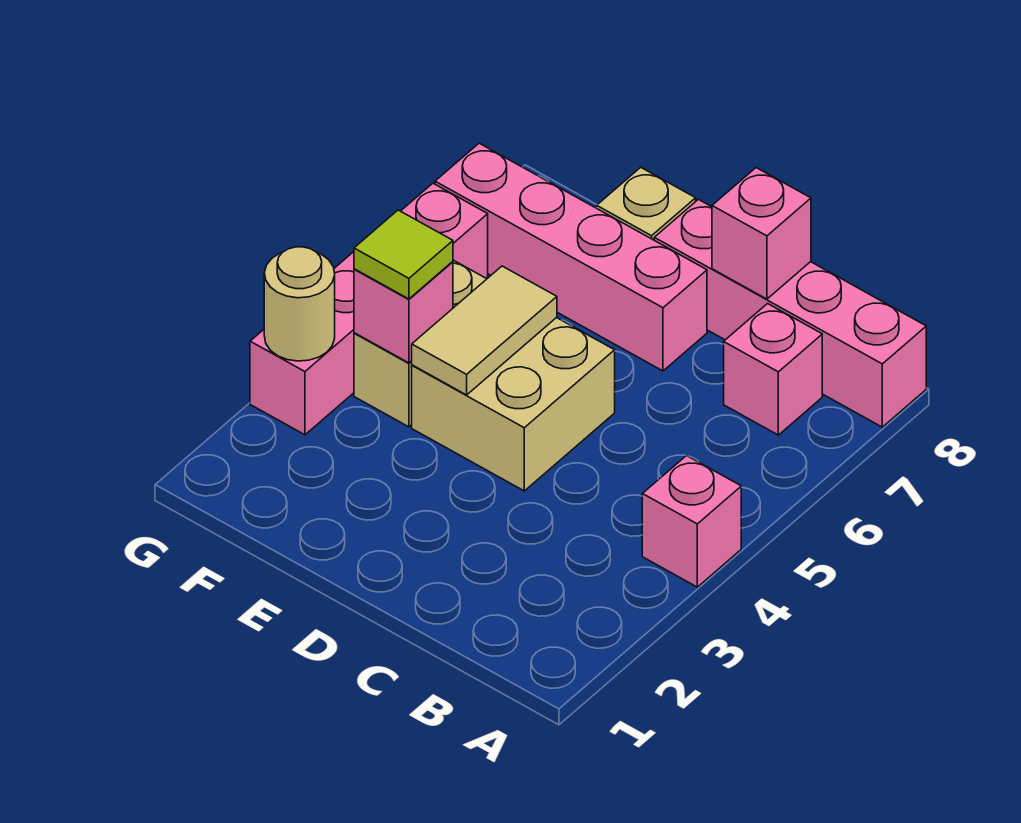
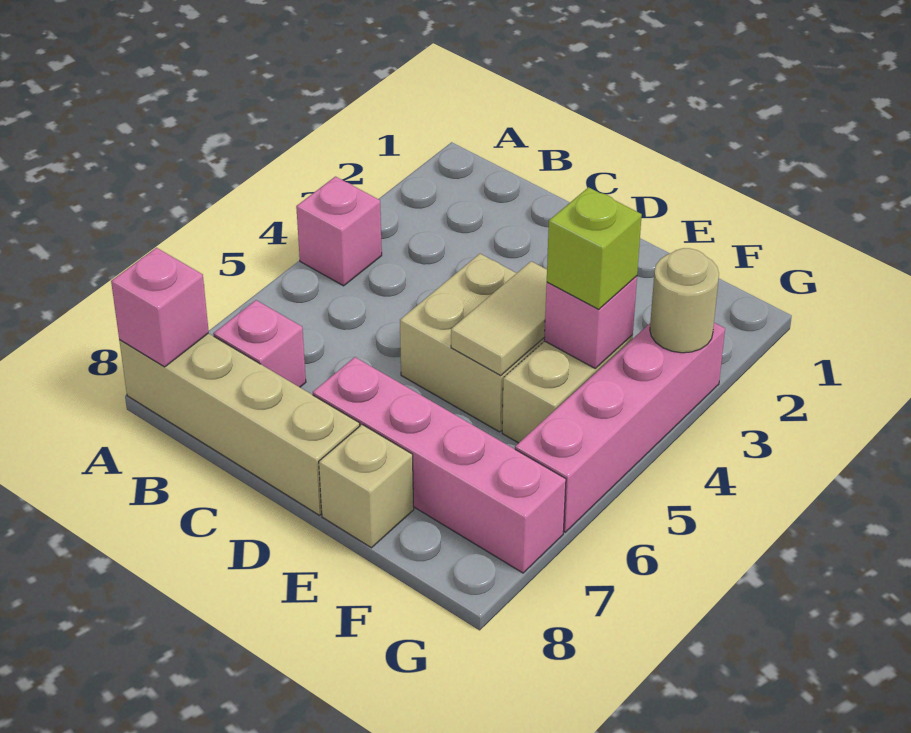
pink brick A8:D8 level 1 -> tan brick A8:D8 level 1
pink brick C8 level 2 -> pink brick A8 level 2
lime tile F4 level 3 -> lime brick F4 level 3

